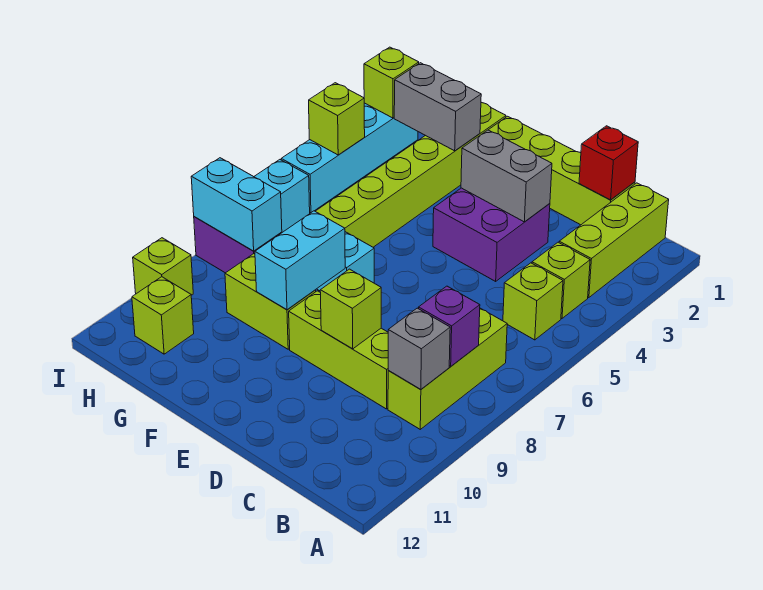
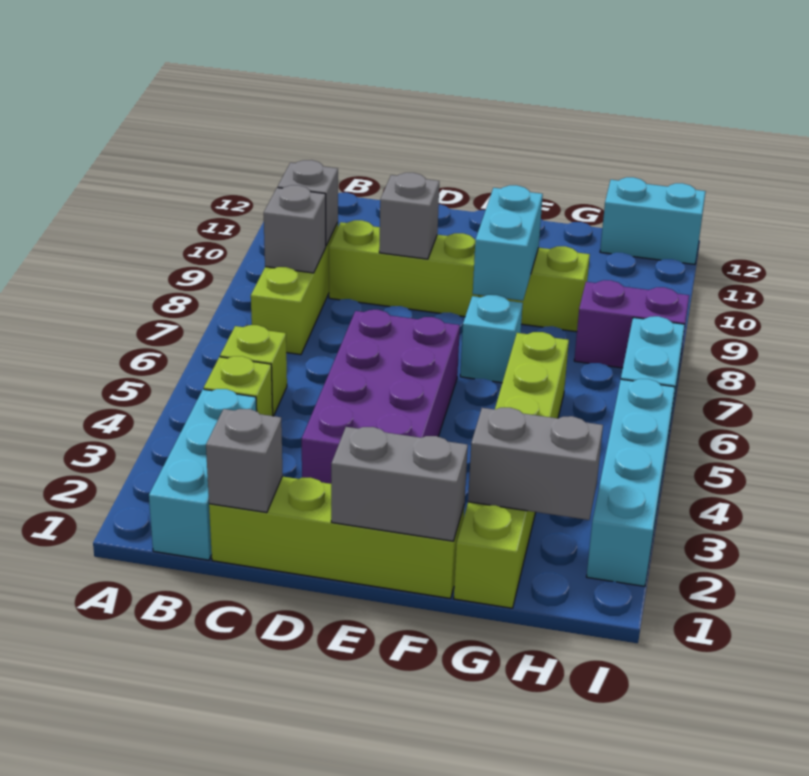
lime brick B1:B3 level 1 -> cyan brick B1:B3 level 1
purple brick B8 level 2 -> grey brick B8 level 2
red brick C1 level 2 -> grey brick C1 level 2
purple brick D3:E4 level 1 -> purple brick D3:E6 level 1
grey brick D3:E3 level 2 -> grey brick E1:F1 level 2
lime brick D9 level 2 -> grey brick D9 level 2
cyan brick H8:I8 level 2 -> cyan brick H12:I12 level 1
lime brick H11 level 1 -> none
lime brick I2 level 2 -> none
lime brick I4 level 2 -> none
lime brick I10 level 1 -> none

